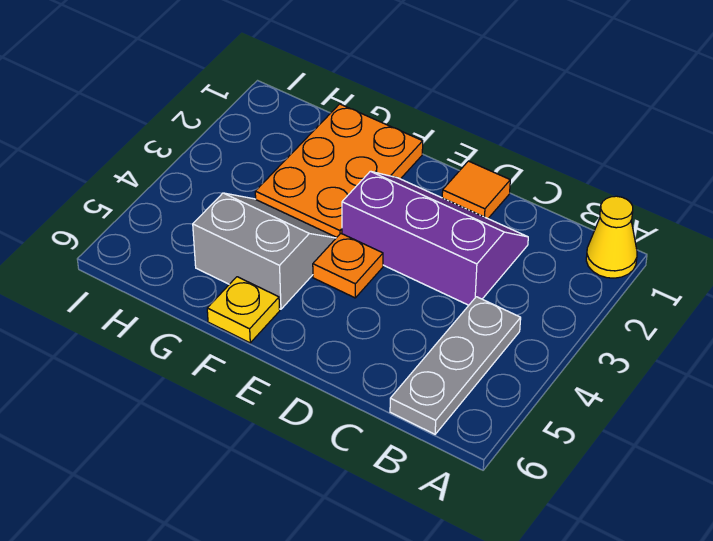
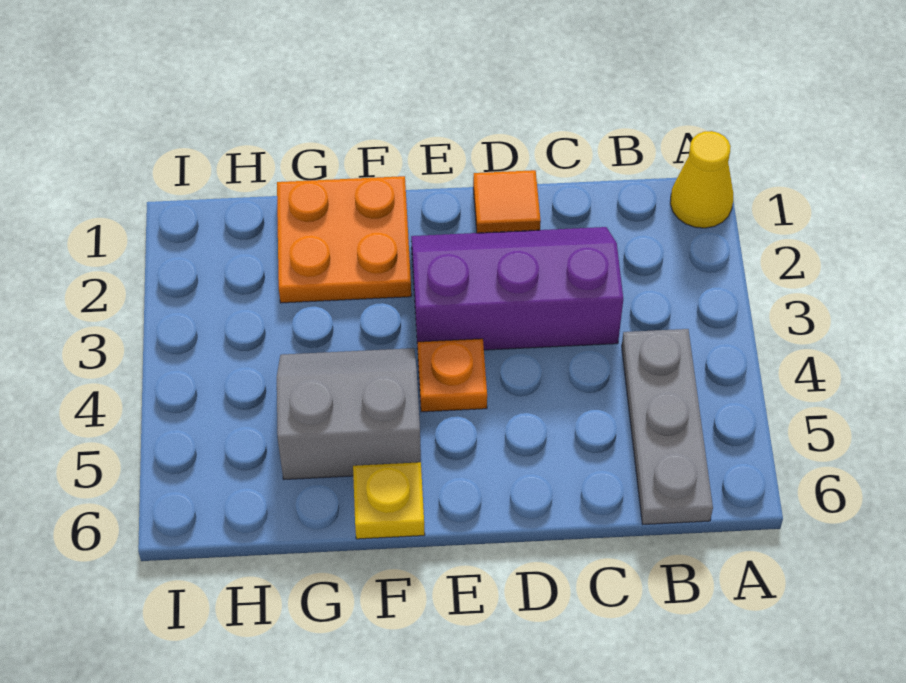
orange plate F1:G3 level 1 -> orange plate F1:G2 level 1

